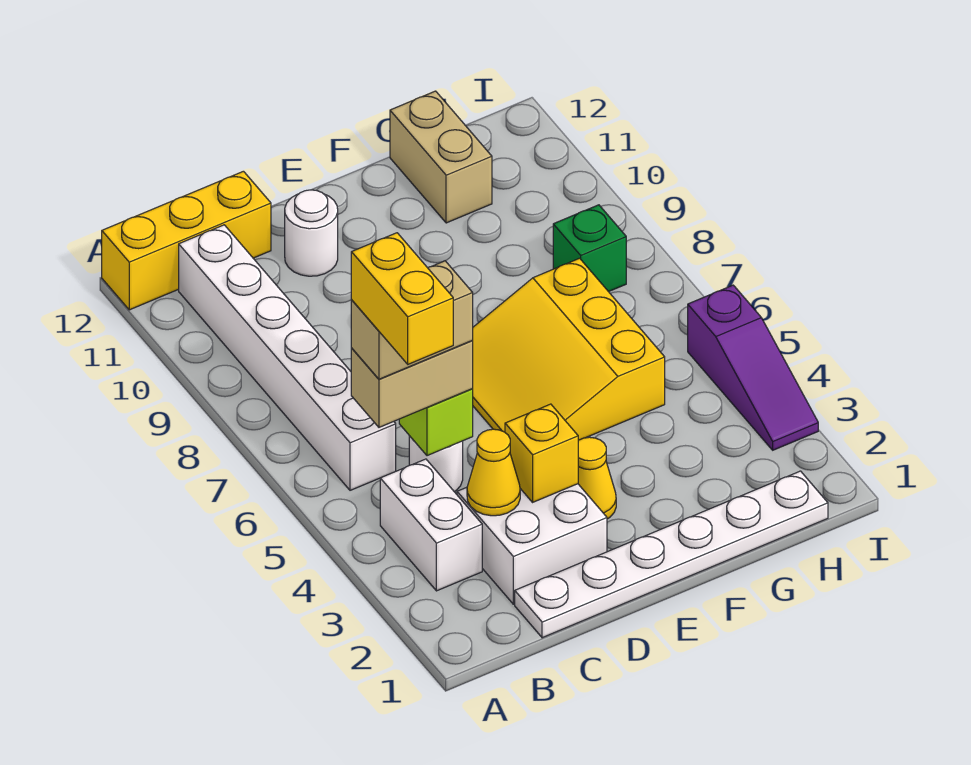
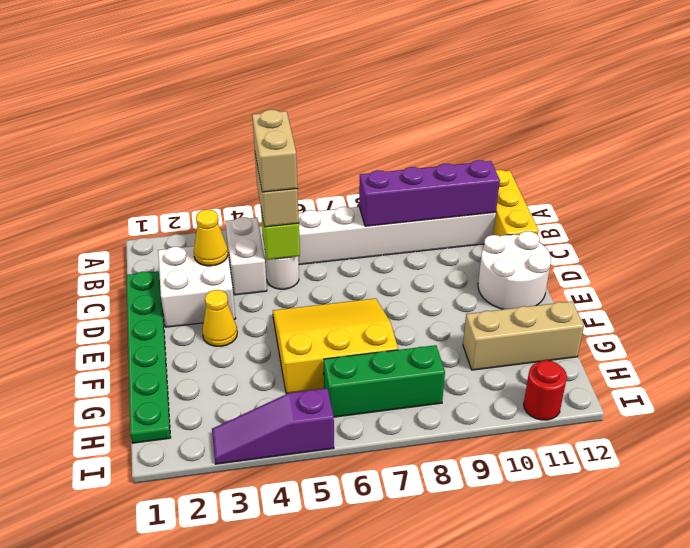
white brick B3:B4 level 1 -> white brick B4:C4 level 1
yellow brick B4:B5 level 5 -> none
none -> purple brick B8:B11 level 2
white plate C1:H1 level 1 -> green plate C1:H1 level 1
yellow brick D3 level 2 -> none
white round brick D11 level 1 -> white round brick D11:E12 level 1
tan brick G11:G12 level 1 -> tan brick G10:G12 level 1
green brick H8 level 1 -> green brick H6:H8 level 1
none -> red round brick I11 level 1

